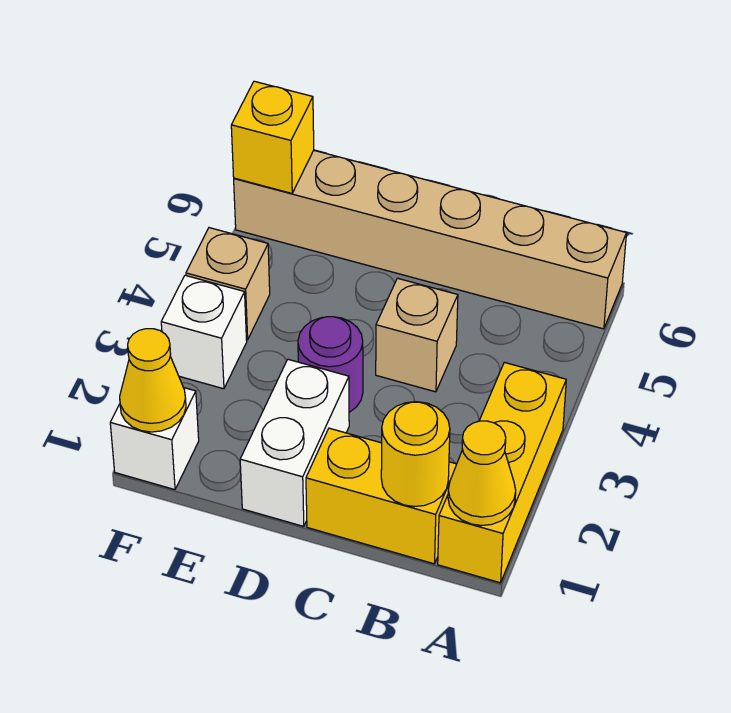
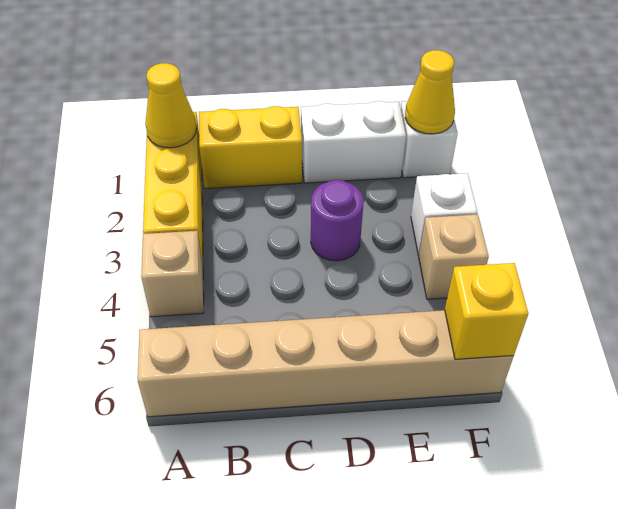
yellow round brick B1 level 2 -> none
tan brick C4 level 1 -> tan brick A4 level 1
white brick D1:D2 level 1 -> white brick D1:E1 level 1

